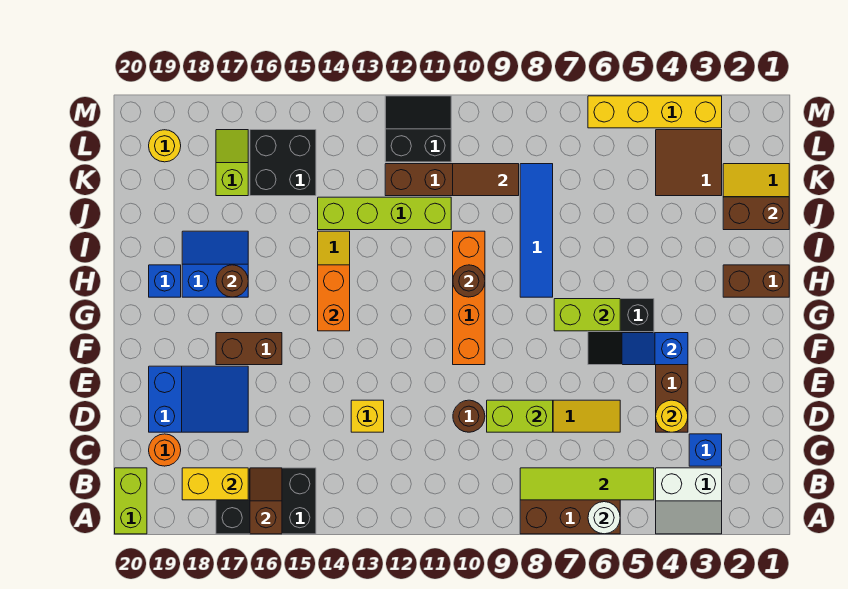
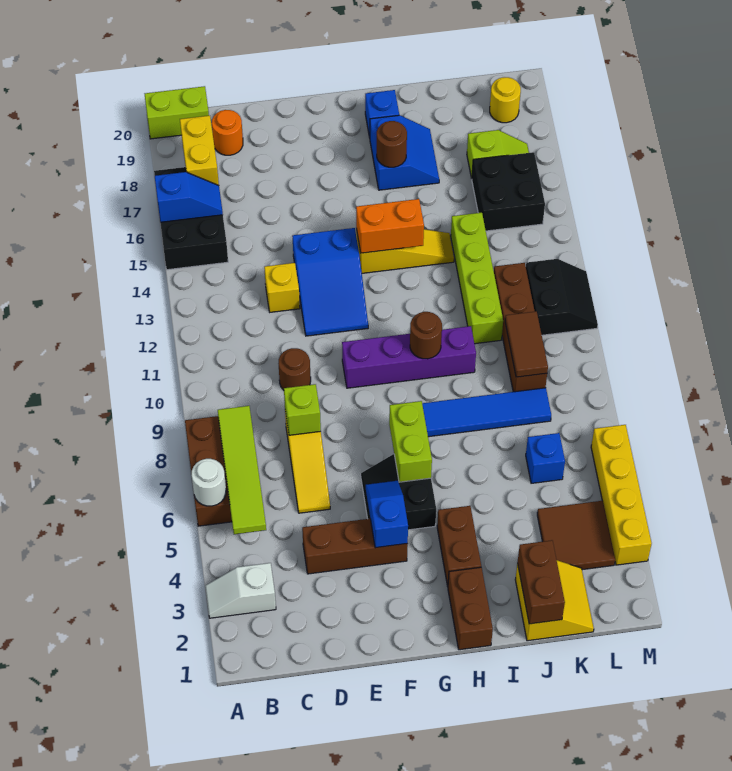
white slope A3:B4 level 1 top B -> white slope A3:B3 level 1 top B
brown slope A16:B16 level 2 top A -> blue slope A16:B16 level 2 top A
blue brick C3 level 1 -> blue brick K6 level 1
yellow round brick D4 level 2 -> none
lime brick D8:D9 level 2 -> lime brick D8 level 2
blue slope D17:E19 level 1 top 19 -> blue slope E12:F14 level 1 top 14
orange brick F10:I10 level 1 -> purple brick F10:I10 level 1
brown brick F16:F17 level 1 -> brown brick H3:H4 level 1

